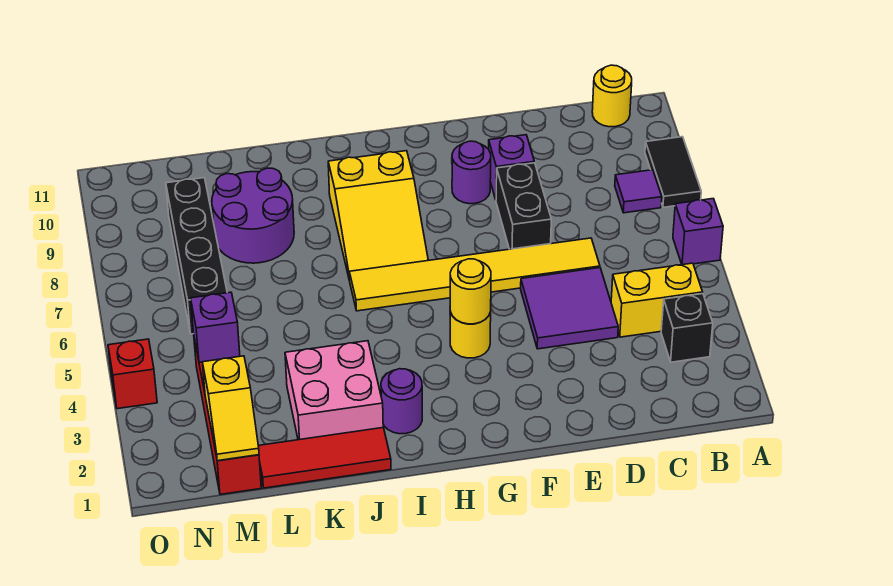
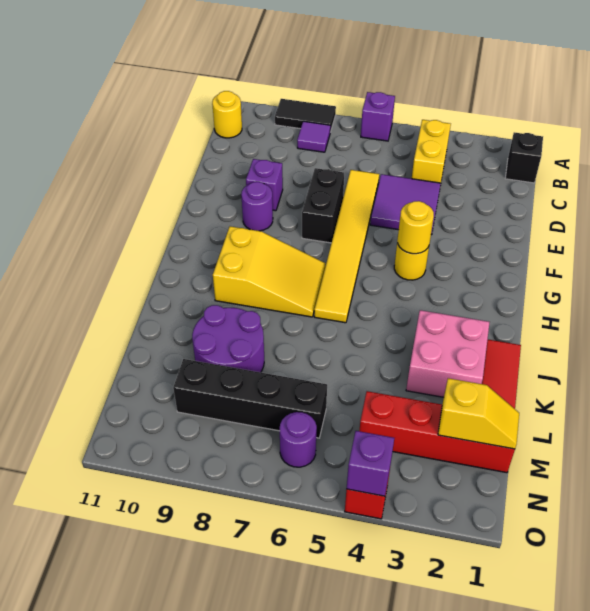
black brick B3 level 1 -> black brick B1 level 1
black brick E7:E8 level 1 -> black brick E7:F7 level 1
purple round brick I2 level 1 -> purple round brick N6 level 1
purple brick M4 level 2 -> purple brick O4 level 2

